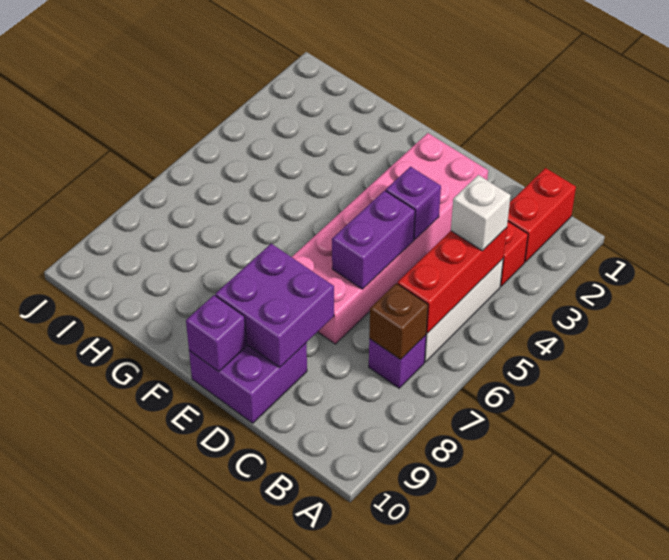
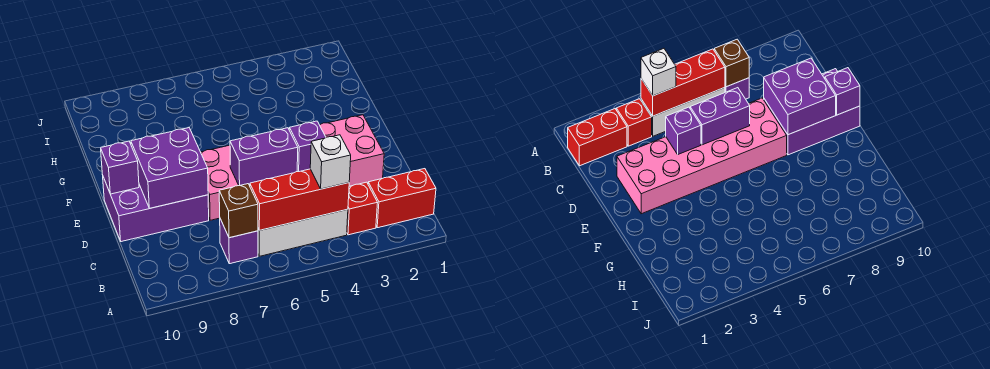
purple brick D9:E10 level 1 -> purple brick D8:E10 level 1

